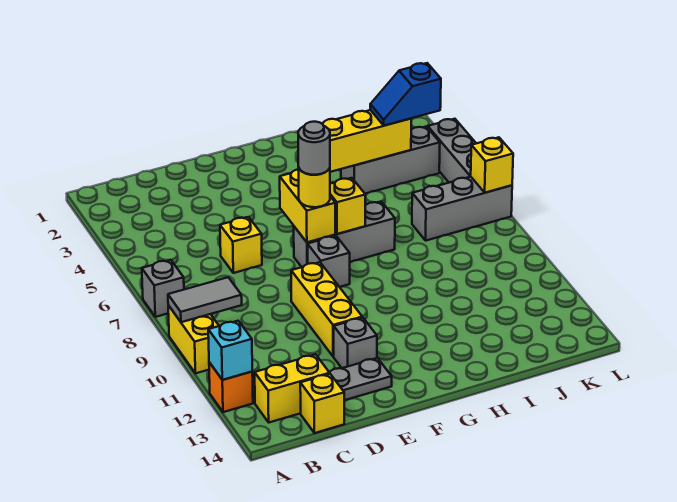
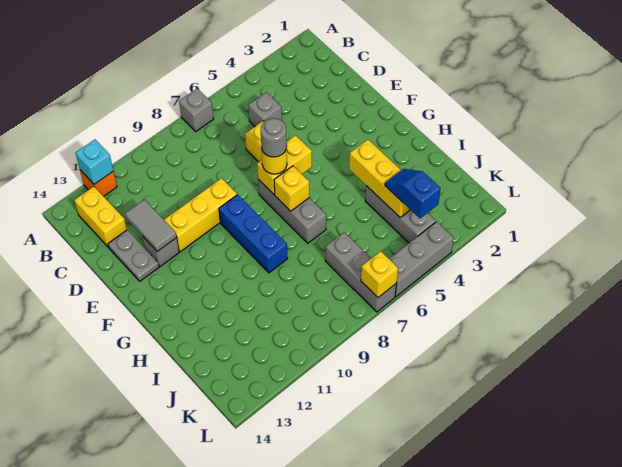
yellow brick A9:A10 level 1 -> none
grey tile A9:B9 level 2 -> grey tile D12:E12 level 2
yellow brick C14 level 1 -> none
grey brick F8 level 1 -> grey brick C5 level 1
none -> blue brick F9:H9 level 1

